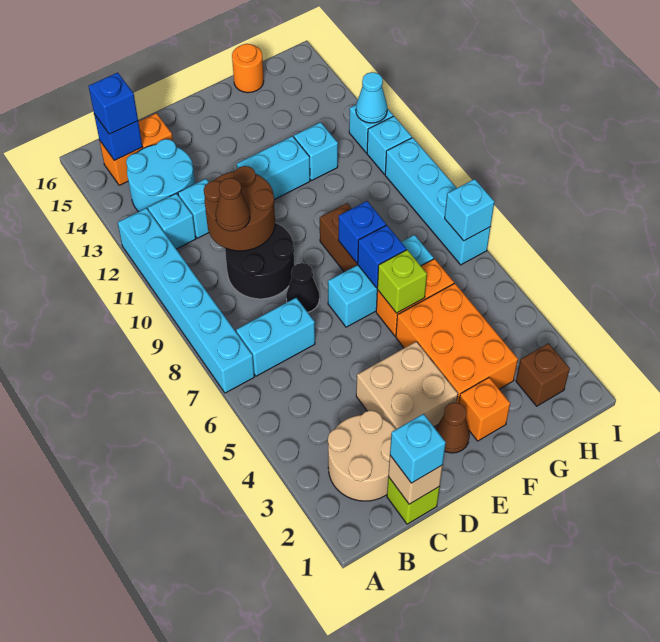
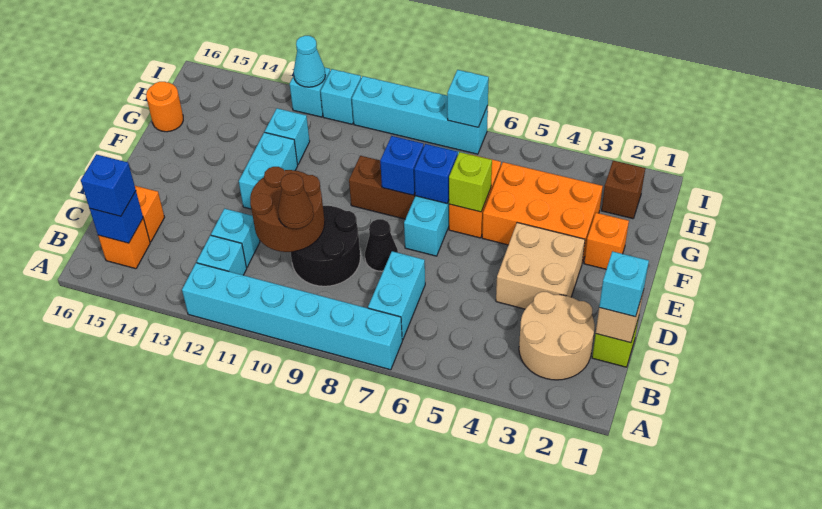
cyan round brick B13:C14 level 1 -> none
brown cone E2 level 1 -> none

